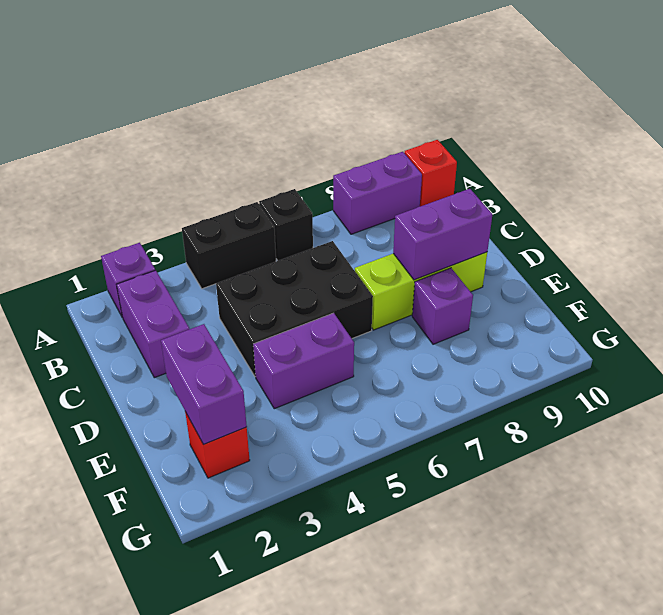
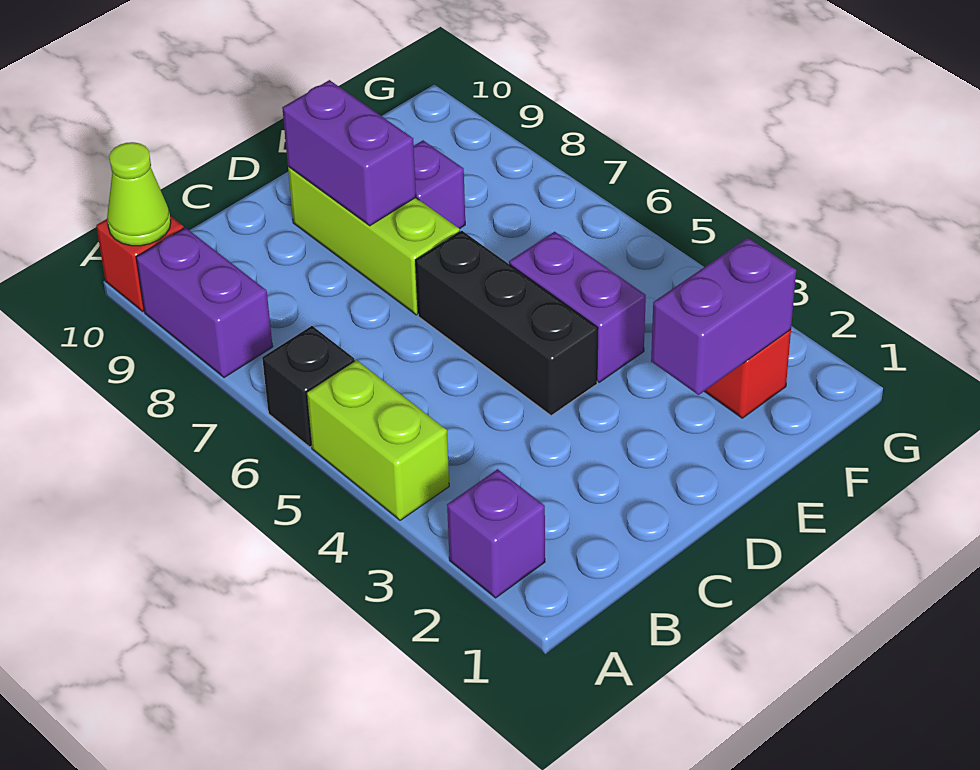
black brick A4:A5 level 1 -> lime brick A4:A5 level 1
none -> lime cone A10 level 2
purple brick B2:C2 level 1 -> none
black brick C4:D6 level 1 -> black brick D4:D6 level 1

